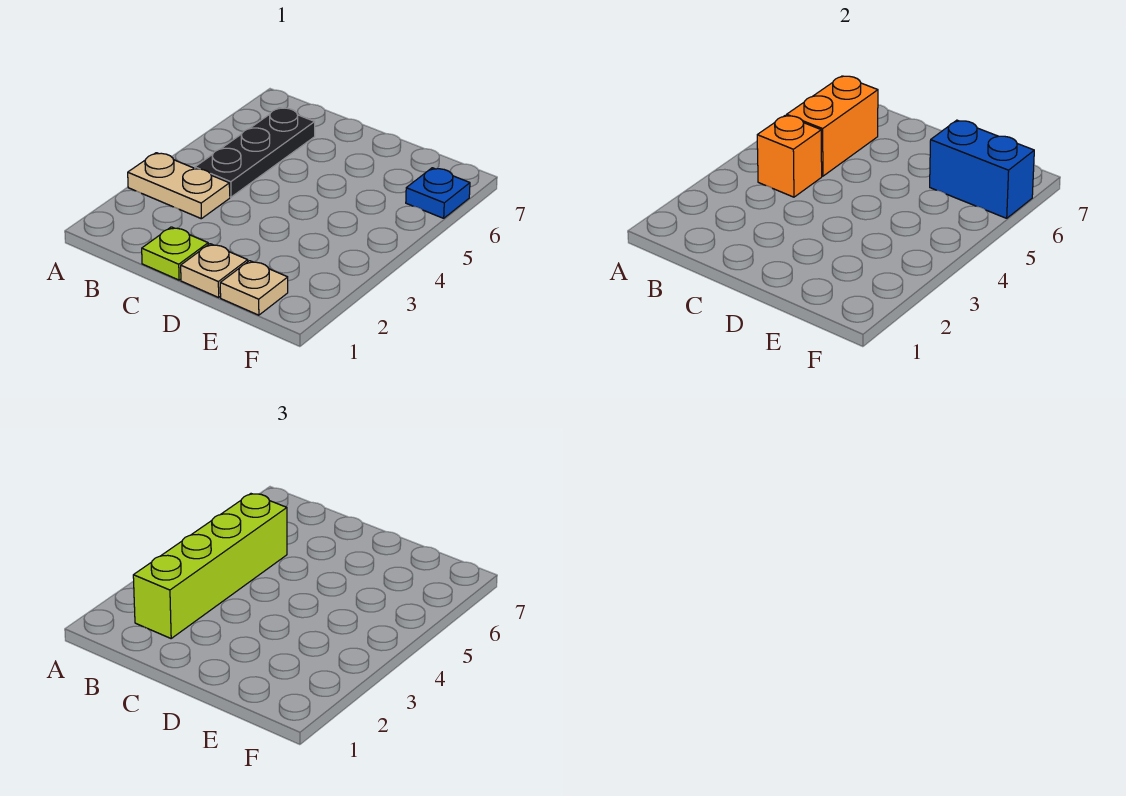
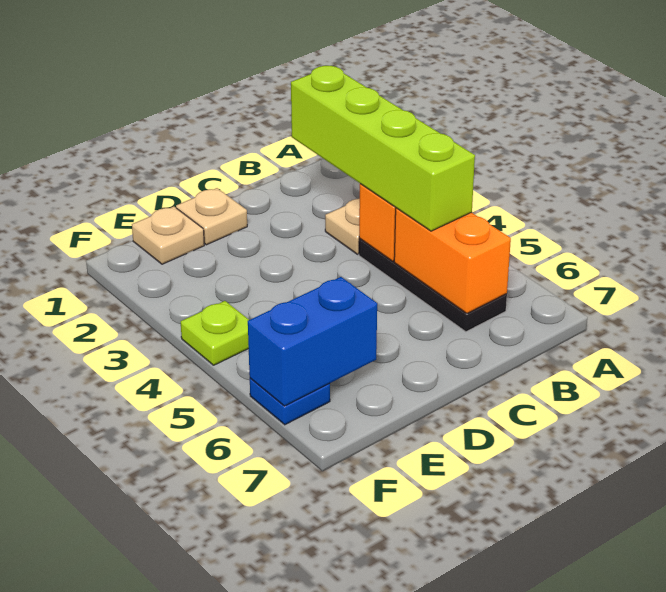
lime plate C1 level 1 -> lime plate F4 level 1

